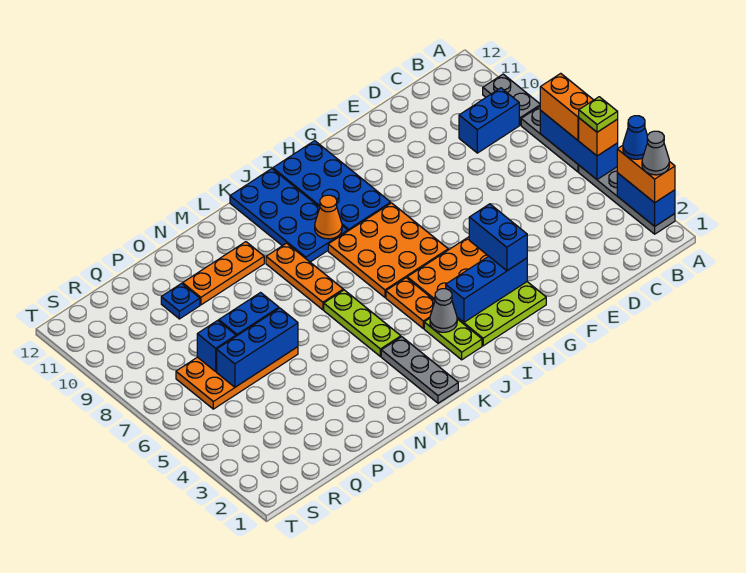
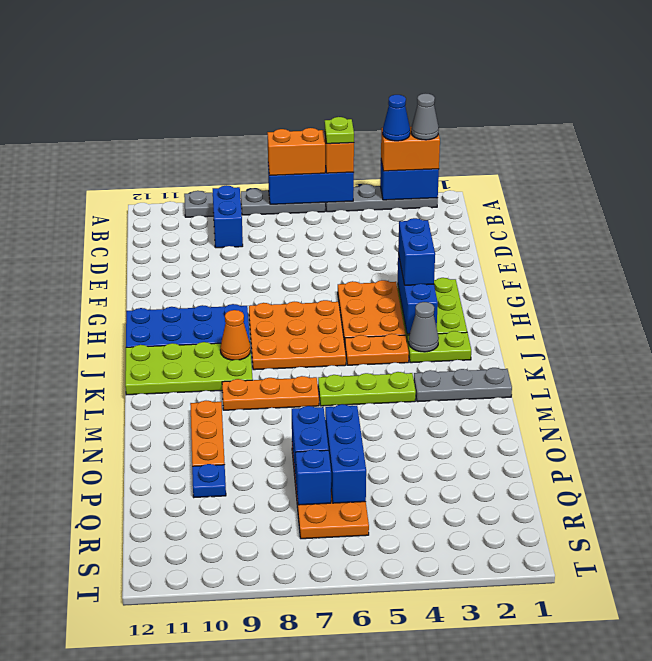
blue brick G3:G4 level 3 -> blue brick G3:H3 level 3
blue plate J9:K12 level 1 -> lime plate J9:K12 level 1

